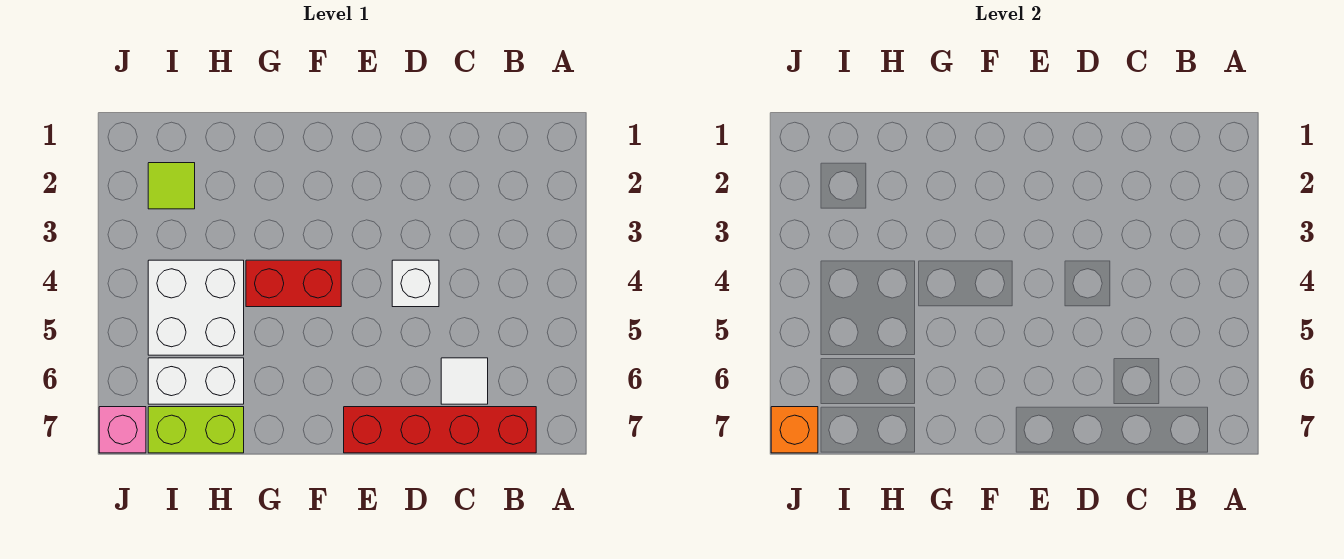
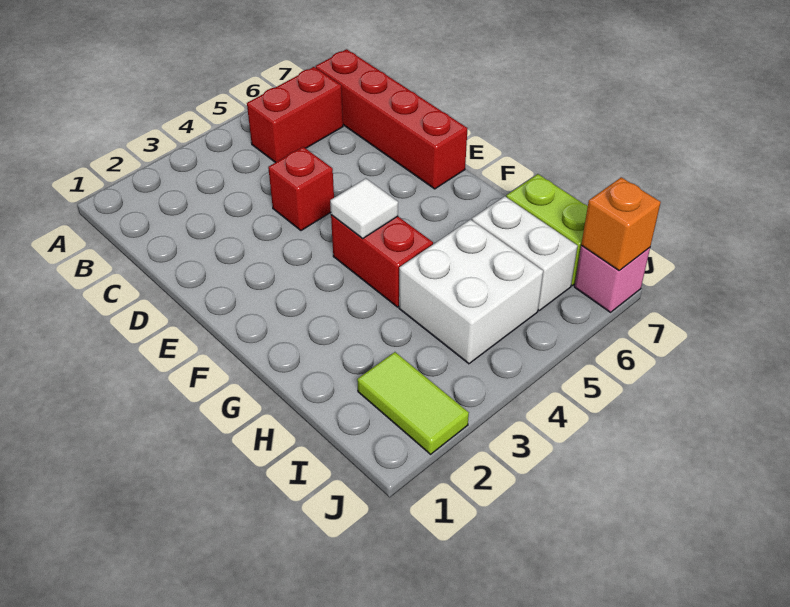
none -> red brick B5:B6 level 1
white tile C6 level 1 -> white tile F4 level 2
white brick D4 level 1 -> red brick D4 level 1
lime tile I2 level 1 -> lime tile I2:J2 level 1

